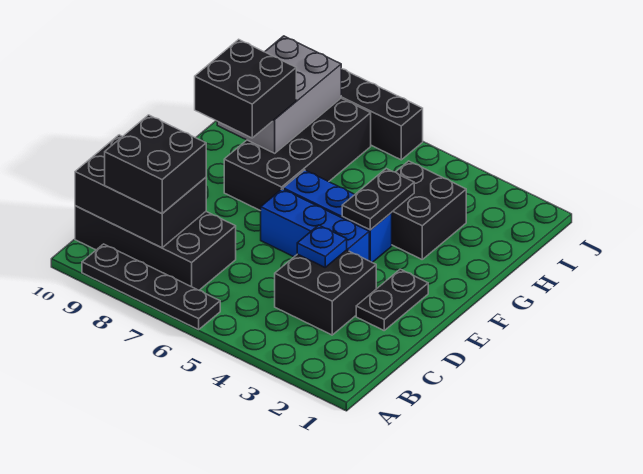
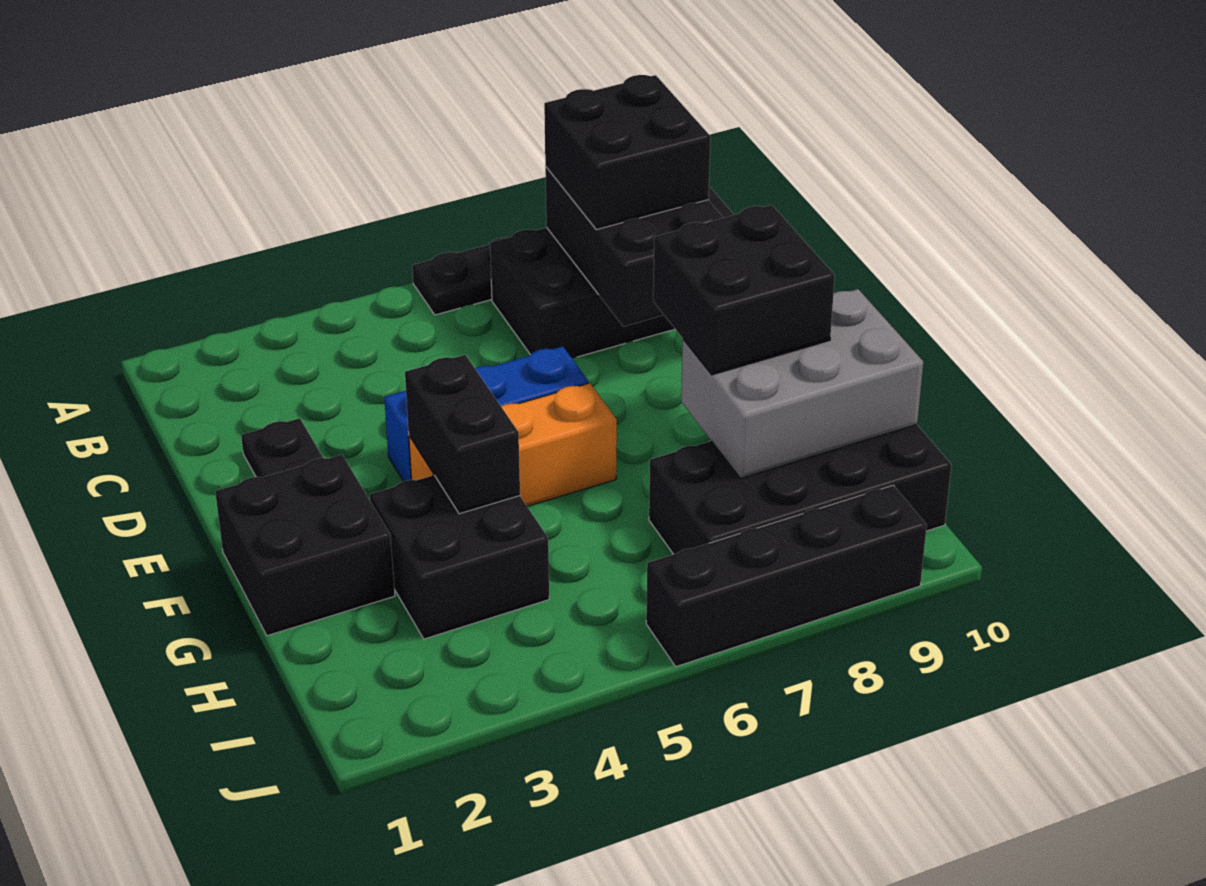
black brick B8:C10 level 2 -> black brick B8:D9 level 2
black brick C3:D4 level 1 -> black brick F1:G2 level 1
blue plate D4 level 2 -> none
blue brick F4:F6 level 1 -> orange brick F4:F6 level 1
black plate F4:G4 level 2 -> black brick F4:G4 level 2
black brick F7:I8 level 1 -> black brick H7:I10 level 1
grey brick G8:I9 level 2 -> grey brick G8:H10 level 2

